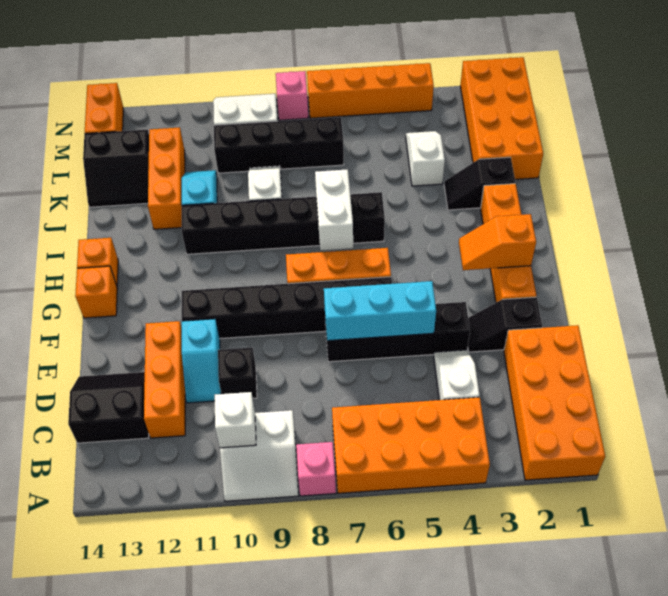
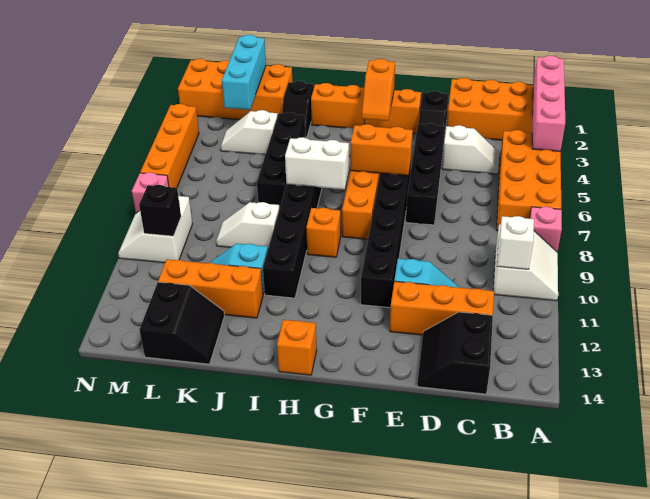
none -> pink brick A1:A4 level 2
white slope C4:D4 level 1 top C -> white slope C4:D4 level 1 top D
black brick D10 level 1 -> black brick M10 level 2
cyan brick E5:E7 level 2 -> cyan brick L1:L3 level 2
orange brick G14 level 1 -> orange brick H9 level 1
black brick L7:L10 level 1 -> black brick J4:J7 level 1
orange brick M14:N14 level 1 -> orange brick F6:G6 level 2

